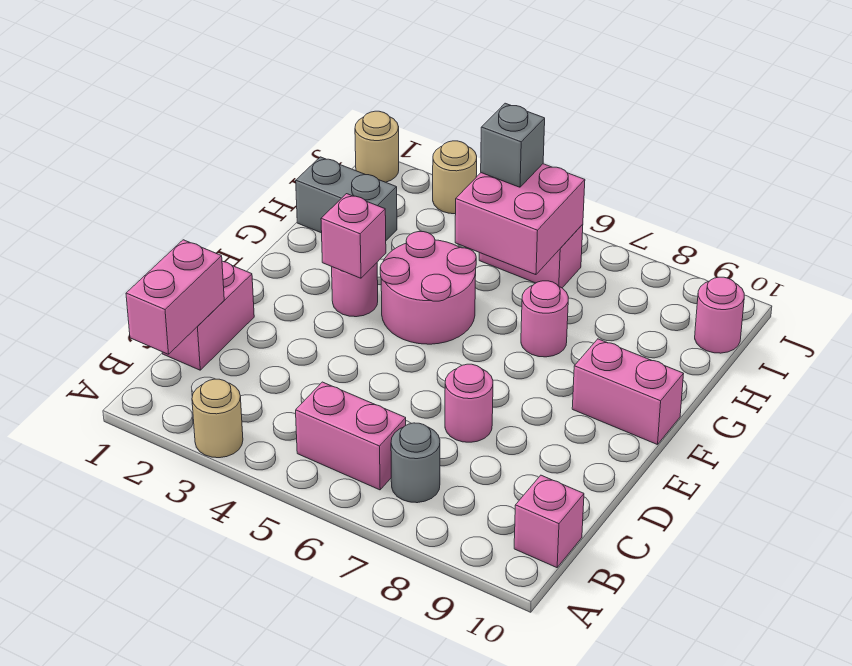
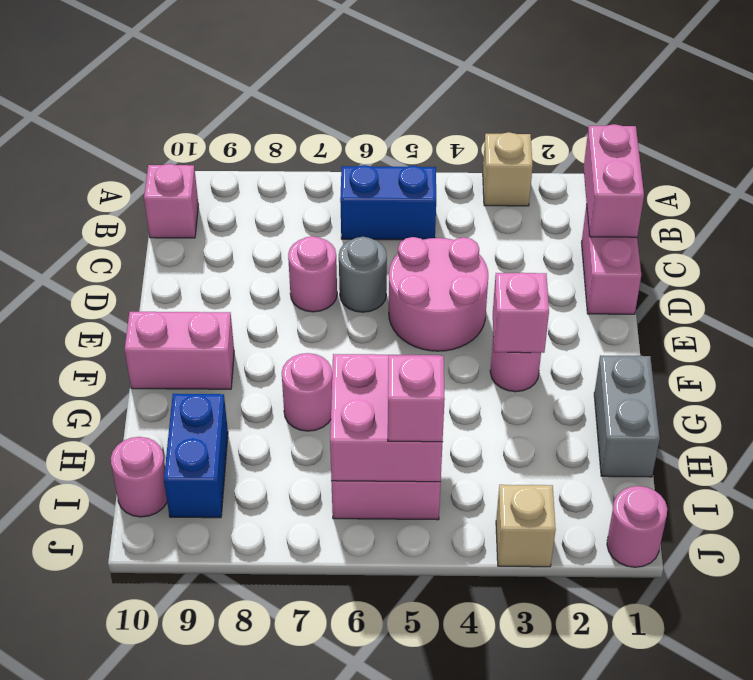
tan round brick A3 level 1 -> tan brick A3 level 1
pink brick B5:B6 level 1 -> blue brick B5:B6 level 1
grey round brick B7 level 1 -> grey round brick D6 level 1
pink round brick F4:G5 level 1 -> pink round brick D4:E5 level 1
grey brick H1:H2 level 1 -> grey brick G1:H1 level 1
none -> blue brick H9:I9 level 1
grey brick I5 level 3 -> pink brick I5 level 3
tan round brick J1 level 1 -> pink round brick J1 level 1
tan round brick J3 level 1 -> tan brick J3 level 1

